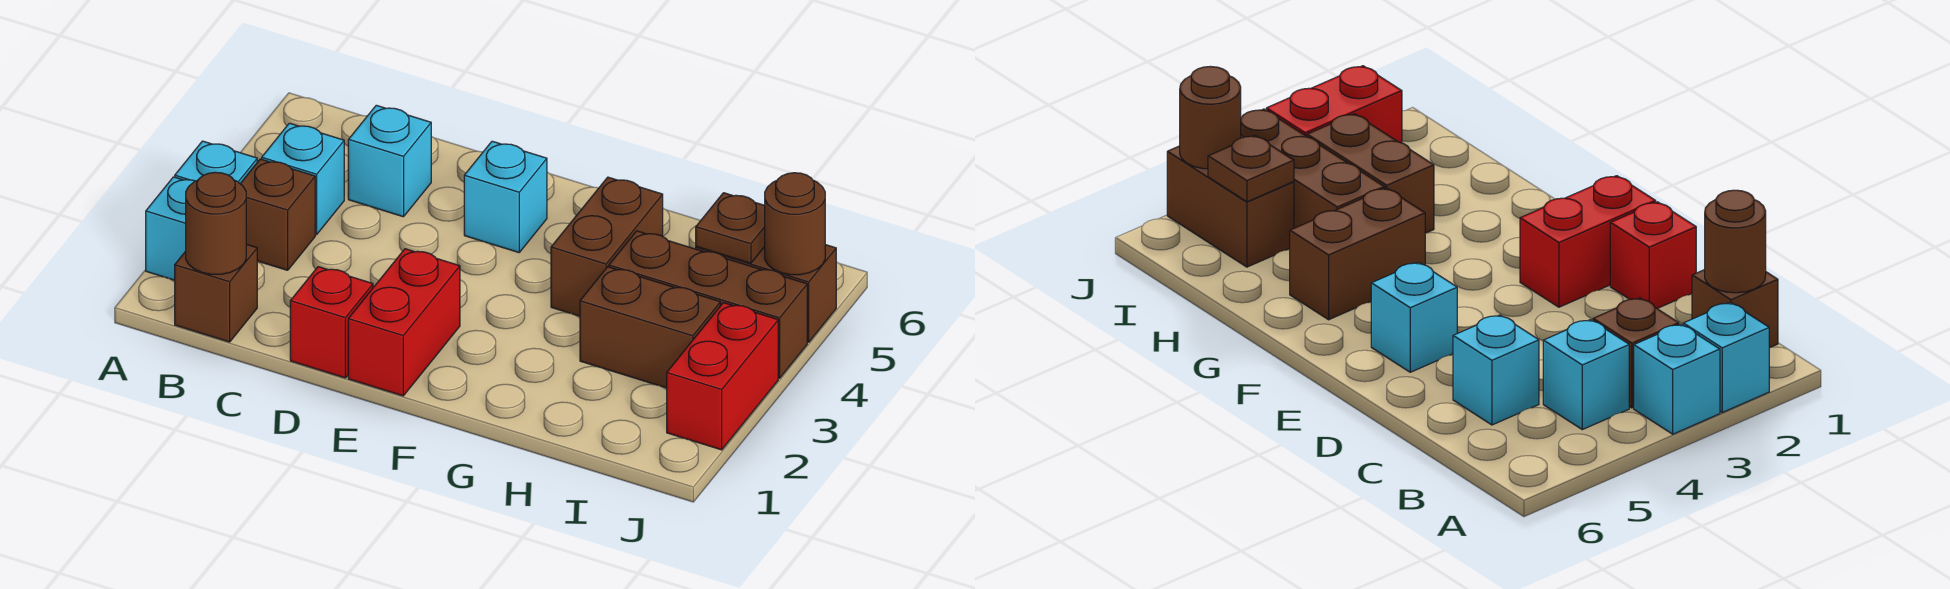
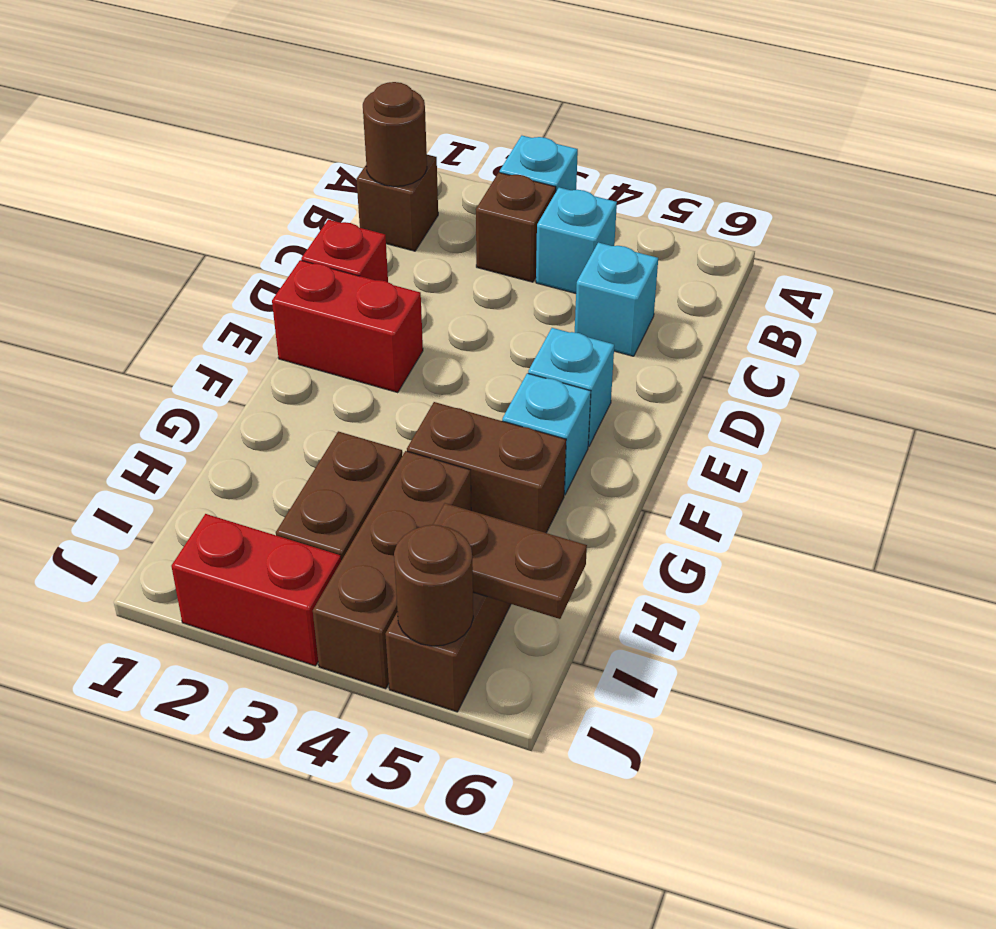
cyan brick A2 level 1 -> cyan brick F5 level 1
brown plate I5 level 2 -> brown plate I5:I6 level 2

